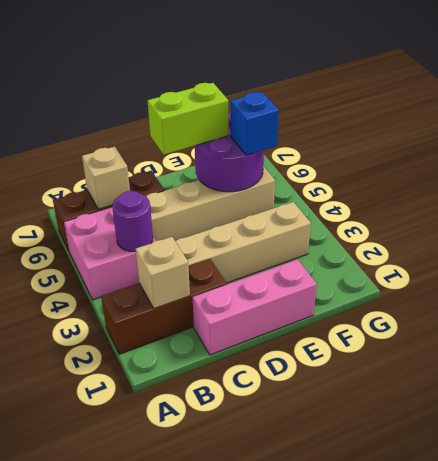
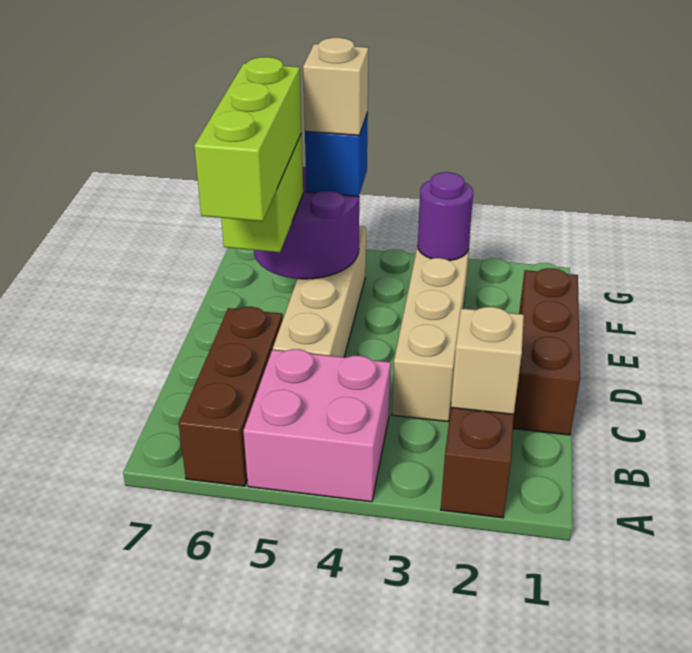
purple round brick B4 level 2 -> purple round brick F3 level 2
tan brick B6 level 2 -> tan brick F5 level 4
pink brick C1:E1 level 1 -> brown brick C1:E1 level 1
none -> lime brick C6:E6 level 4

